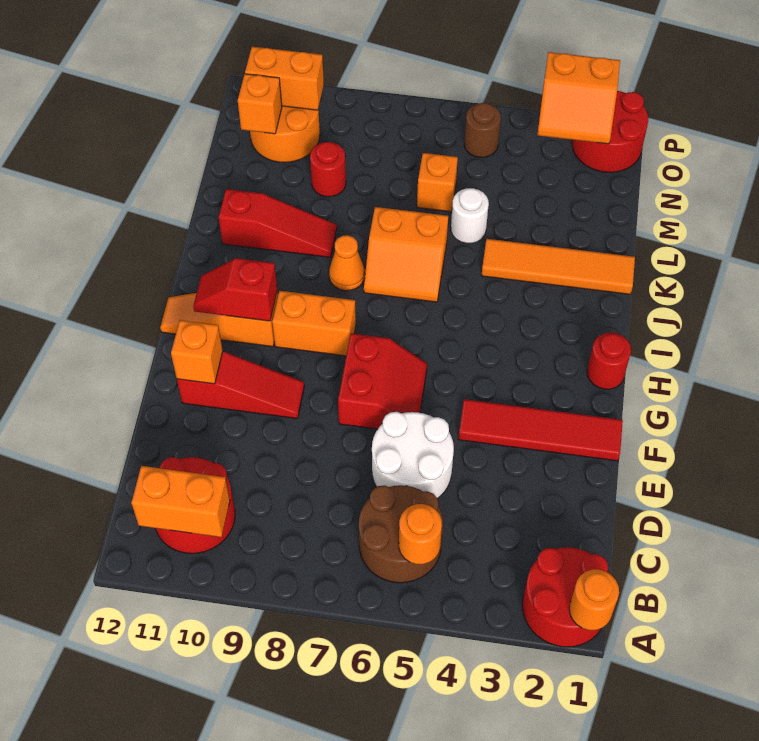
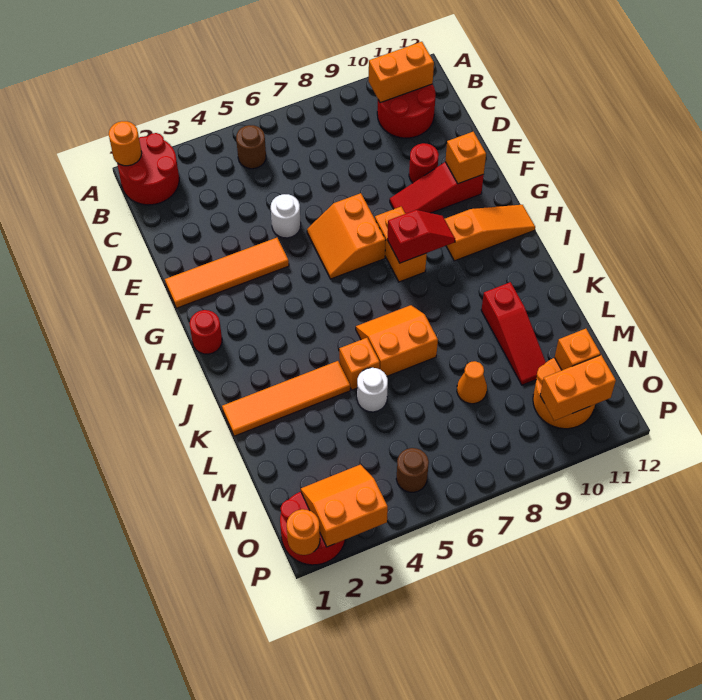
brown round brick B5:C6 level 1 -> brown round brick B5 level 1
orange round brick B5 level 2 -> orange round brick P1 level 2
white round brick D5:E6 level 1 -> white round brick E5 level 1
red tile F1:F4 level 1 -> orange tile F1:F4 level 1
red slope F6:G7 level 1 top 7 -> orange slope F6:G7 level 1 top 7
orange brick H8:H9 level 1 -> orange brick G8:H8 level 1
red slope H10:H11 level 2 top 10 -> red slope H8:H9 level 2 top 8
orange cone J8 level 1 -> orange cone M8 level 1
red slope K9:K11 level 1 top 11 -> red slope K10:M10 level 1 top K
orange brick M6 level 1 -> orange brick K5 level 1
red round brick M9 level 1 -> red round brick E10 level 1

